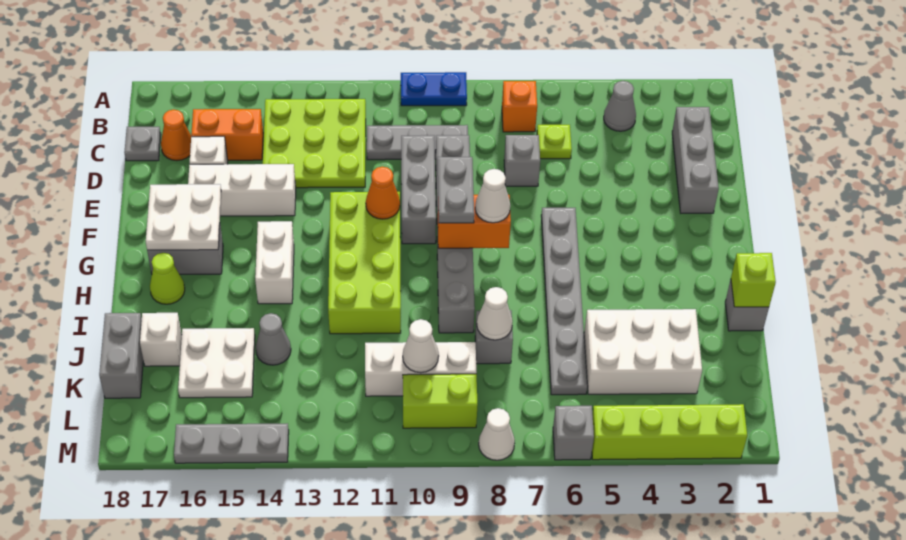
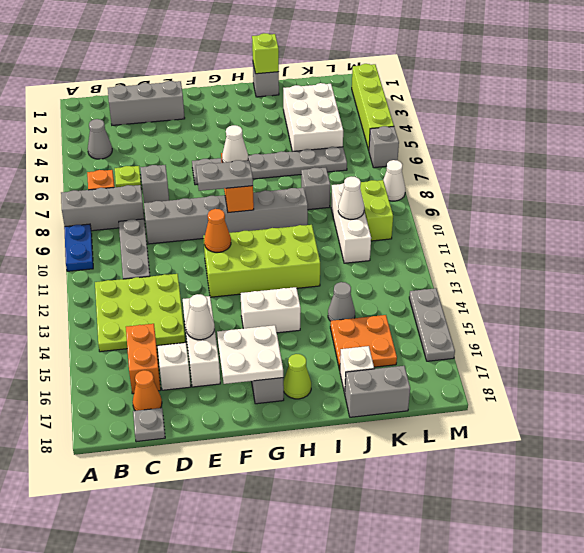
grey brick D10:F10 level 1 -> grey brick A8:C8 level 1
white cone J8 level 2 -> white cone E15 level 2
white plate J15:K16 level 1 -> orange plate J15:K16 level 1

